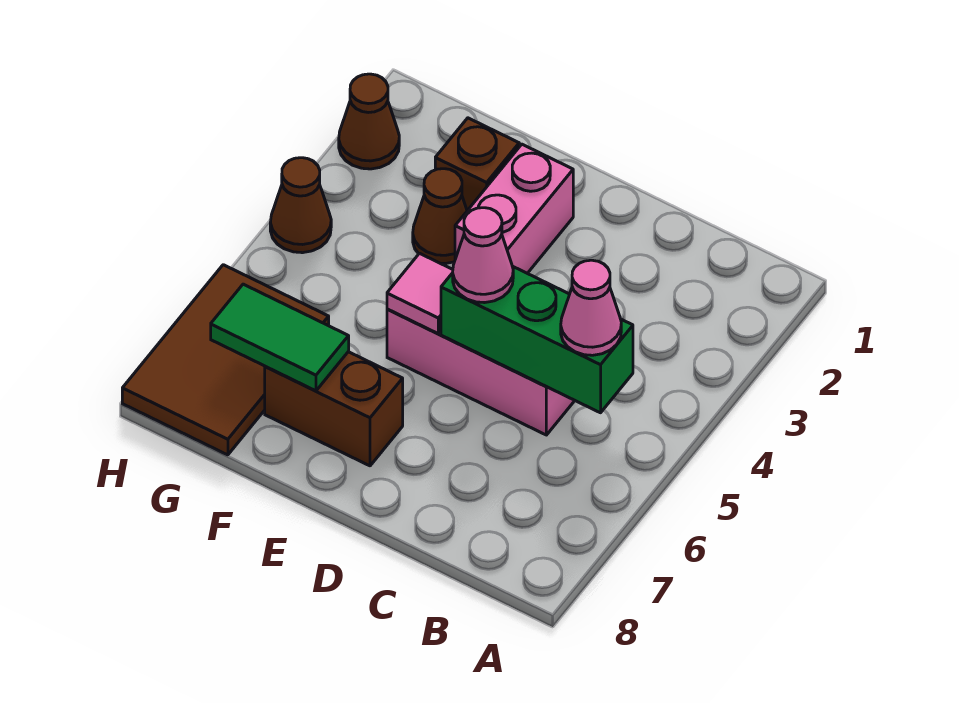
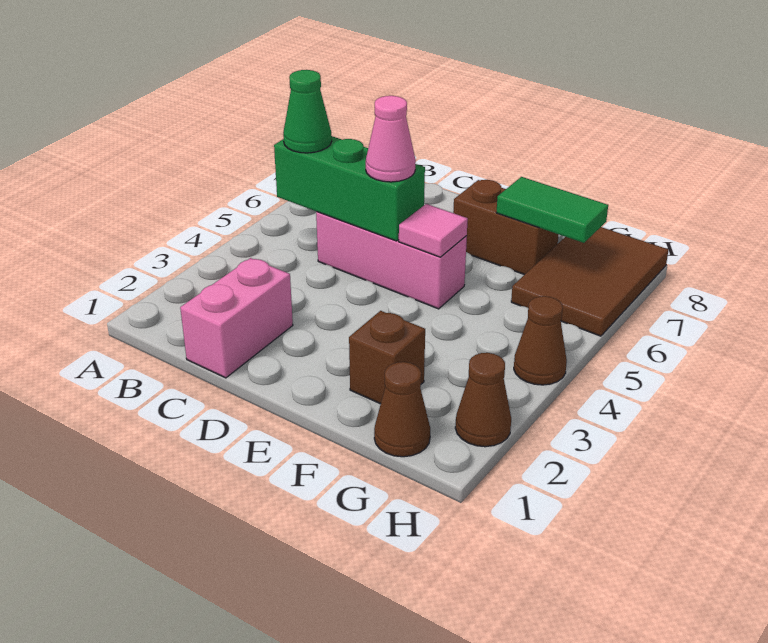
pink cone B5 level 3 -> green cone B5 level 3
pink brick E2:E3 level 1 -> pink brick C1:C2 level 1
brown cone F3 level 1 -> brown cone G1 level 1

